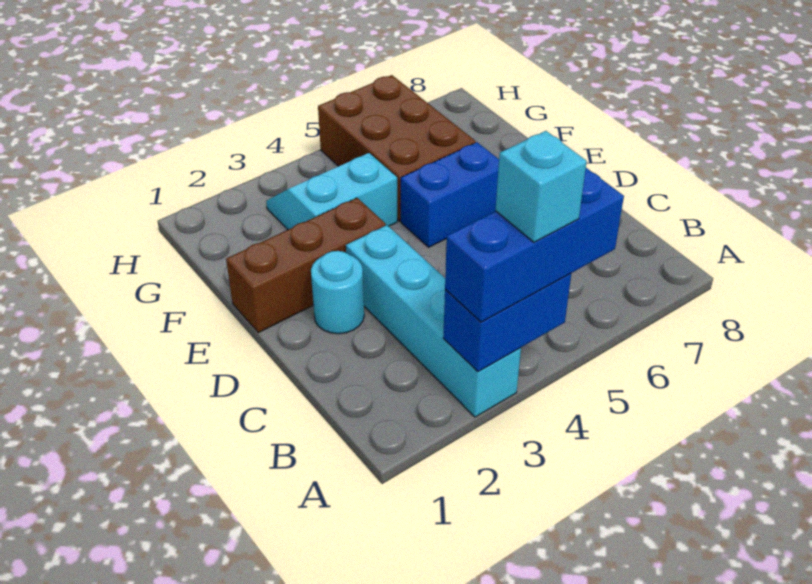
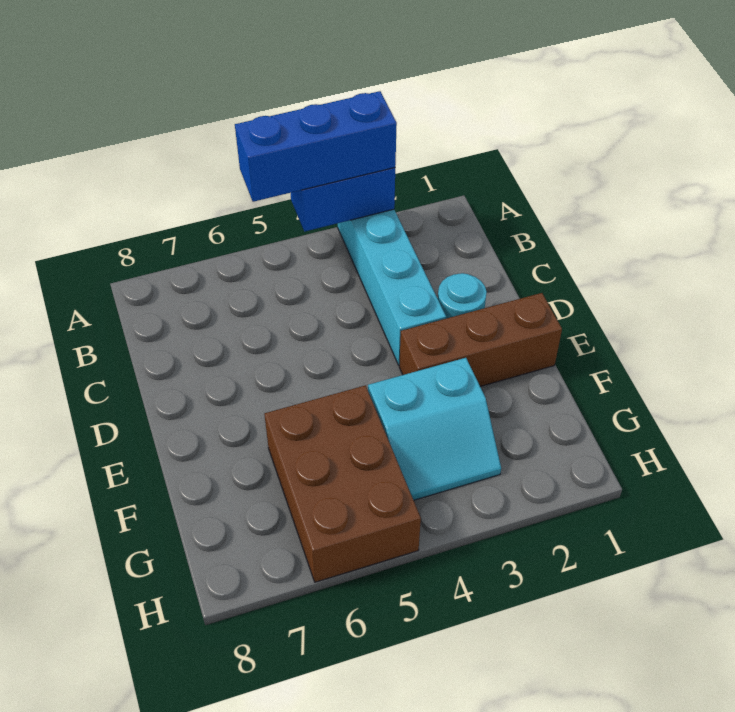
cyan brick A4 level 4 -> none
blue brick E5:E6 level 1 -> none

